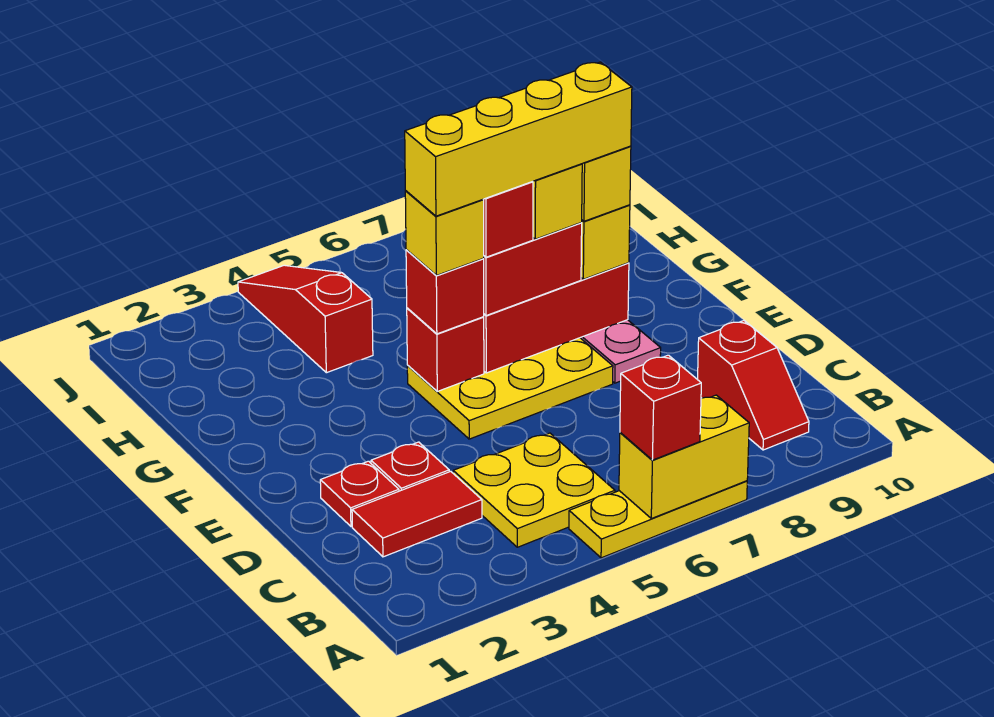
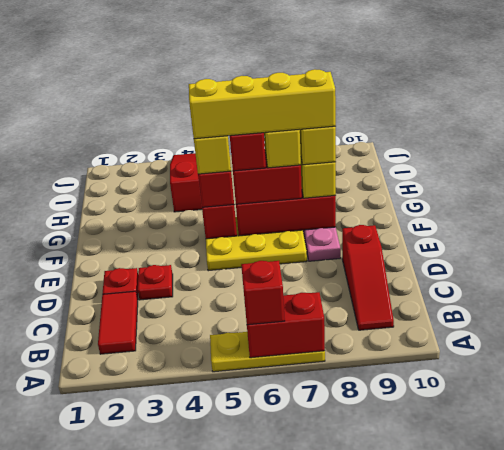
yellow brick A6:A7 level 2 -> red brick A6:A7 level 2
yellow plate B4:C5 level 1 -> none
red slope B9:C9 level 1 top C -> red slope B9:D9 level 1 top D
red tile C2:C3 level 1 -> red tile B2:C2 level 1

